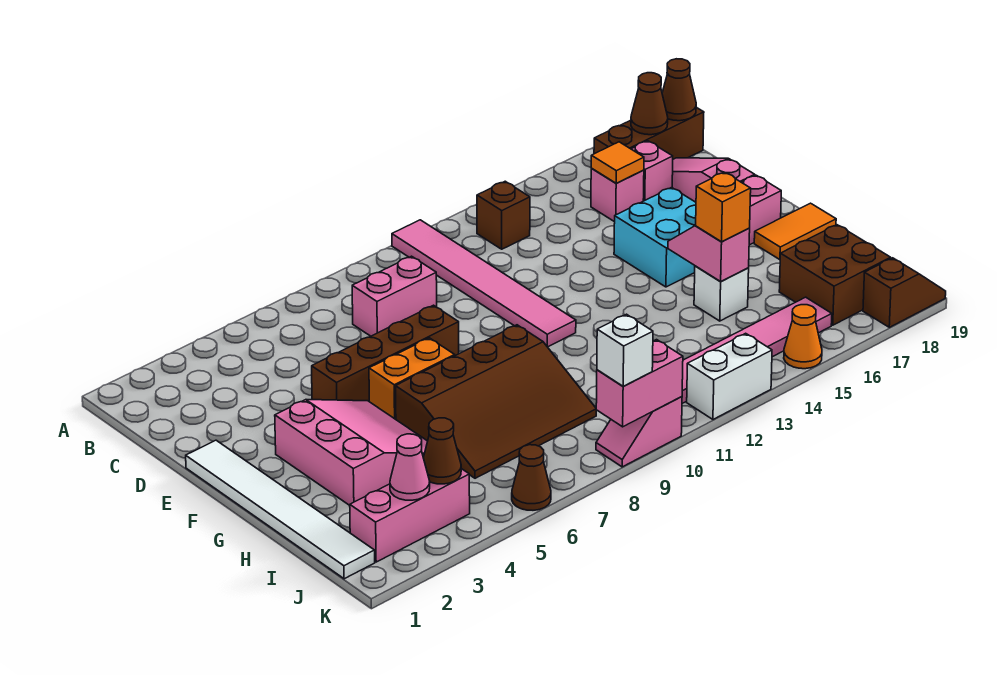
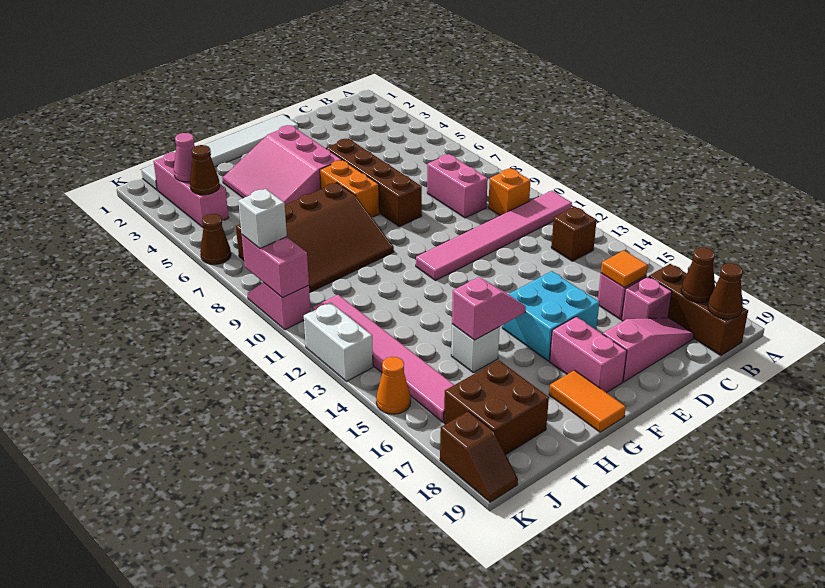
pink slope F3:H5 level 1 top 3 -> pink slope F3:H5 level 1 top F
brown slope G6:I9 level 1 top G -> brown slope G7:J9 level 1 top 7
orange brick H15 level 3 -> orange brick B10 level 1

